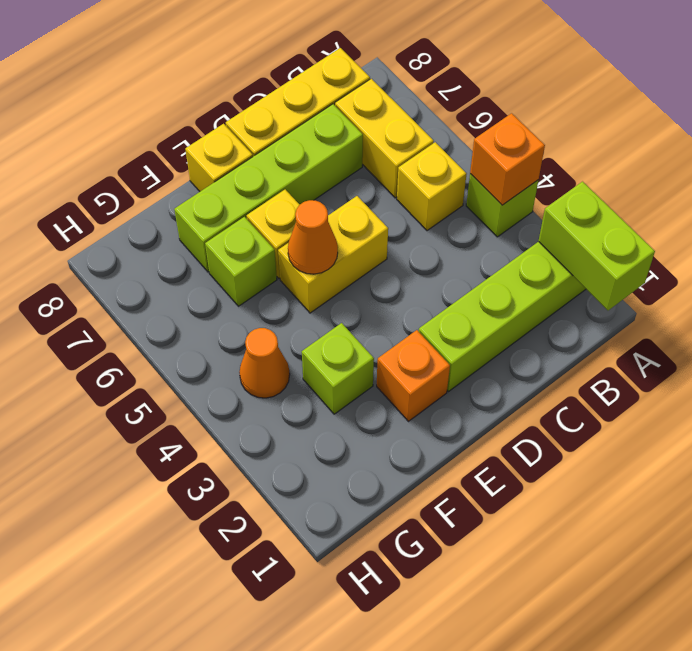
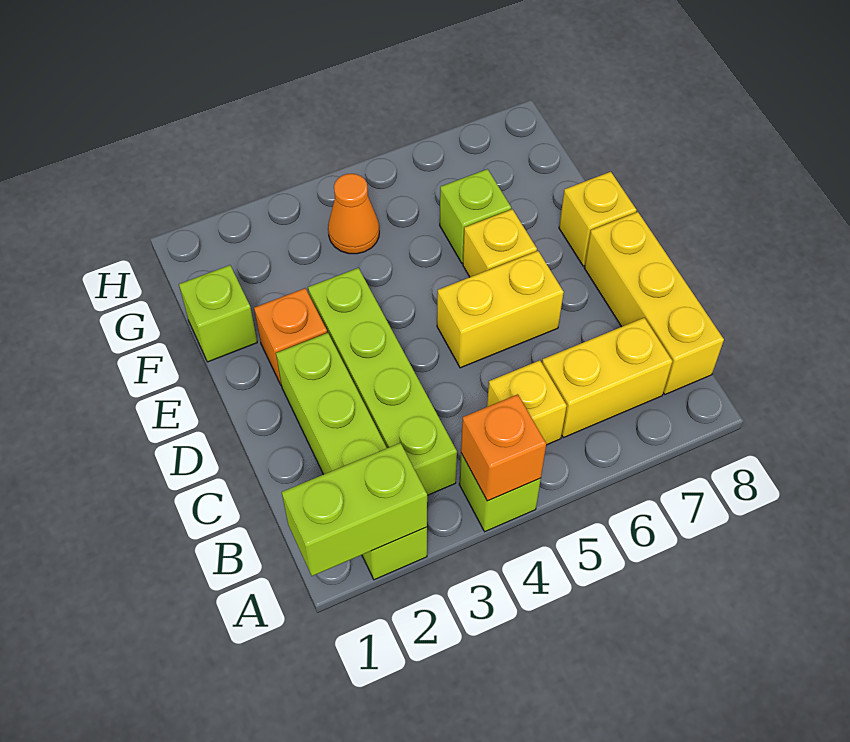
lime brick C7:F7 level 1 -> lime brick B3:E3 level 1
yellow brick D5:E5 level 1 -> yellow brick D5:D6 level 1
orange cone E5 level 2 -> none
lime brick F3 level 1 -> lime brick F1 level 1

